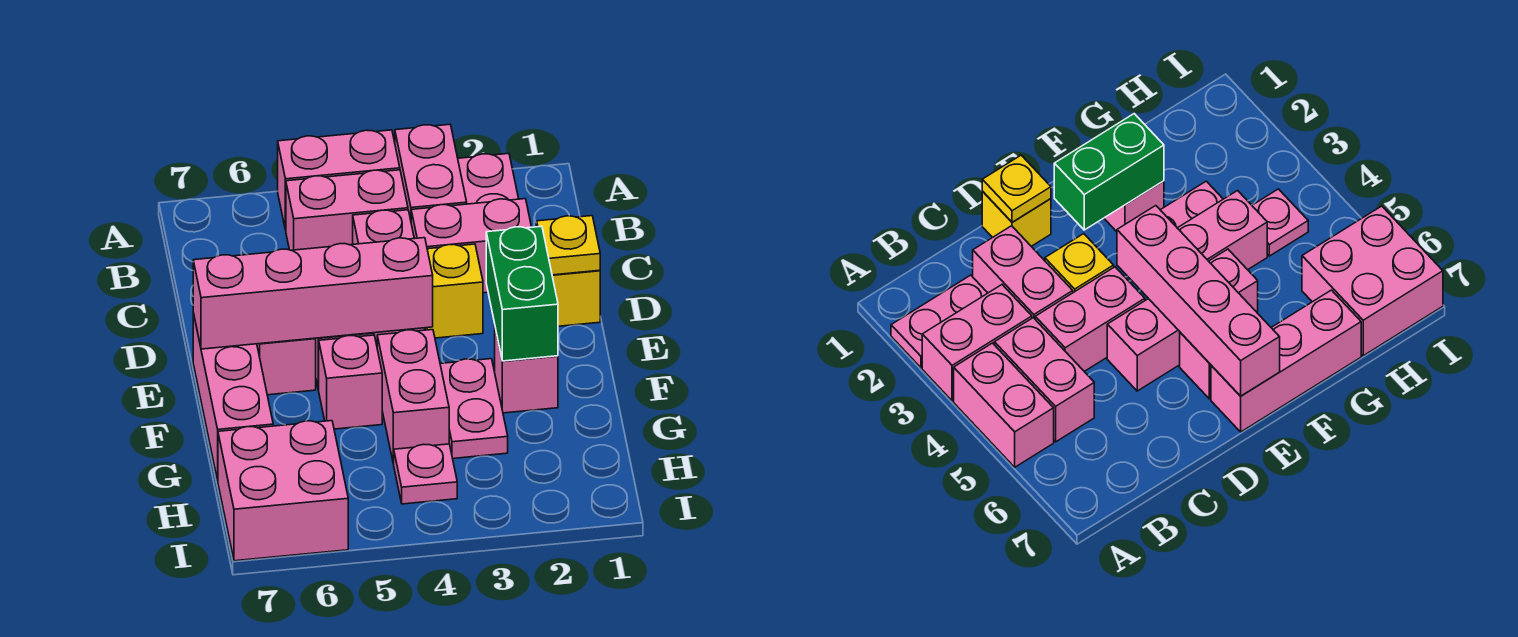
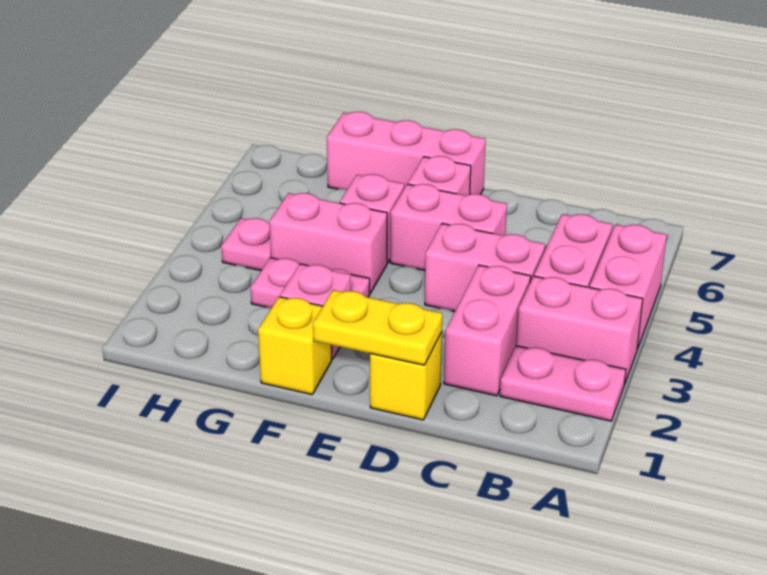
yellow plate D1 level 2 -> yellow plate D1:E1 level 2
yellow brick D3 level 1 -> yellow brick F1 level 1
green brick E2:F2 level 2 -> none
pink brick E4:E7 level 2 -> none
pink brick H6:I7 level 1 -> none

